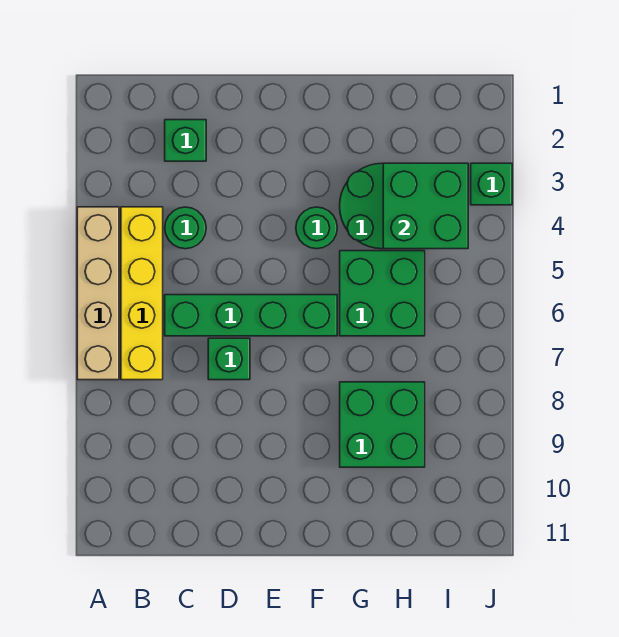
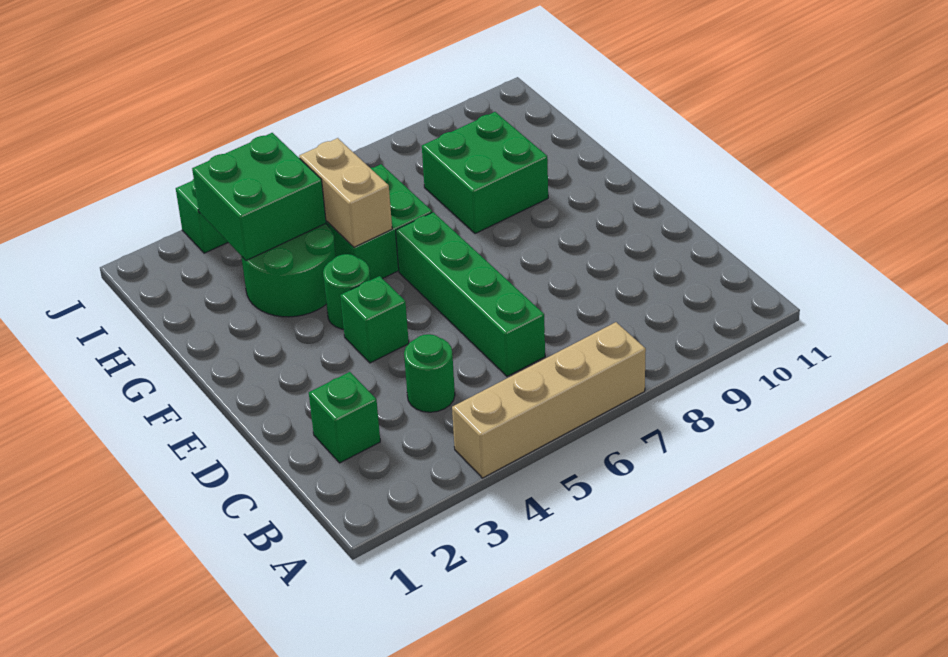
yellow brick B4:B7 level 1 -> none
green brick D7 level 1 -> green brick E4 level 1
none -> tan brick G5:H5 level 2

